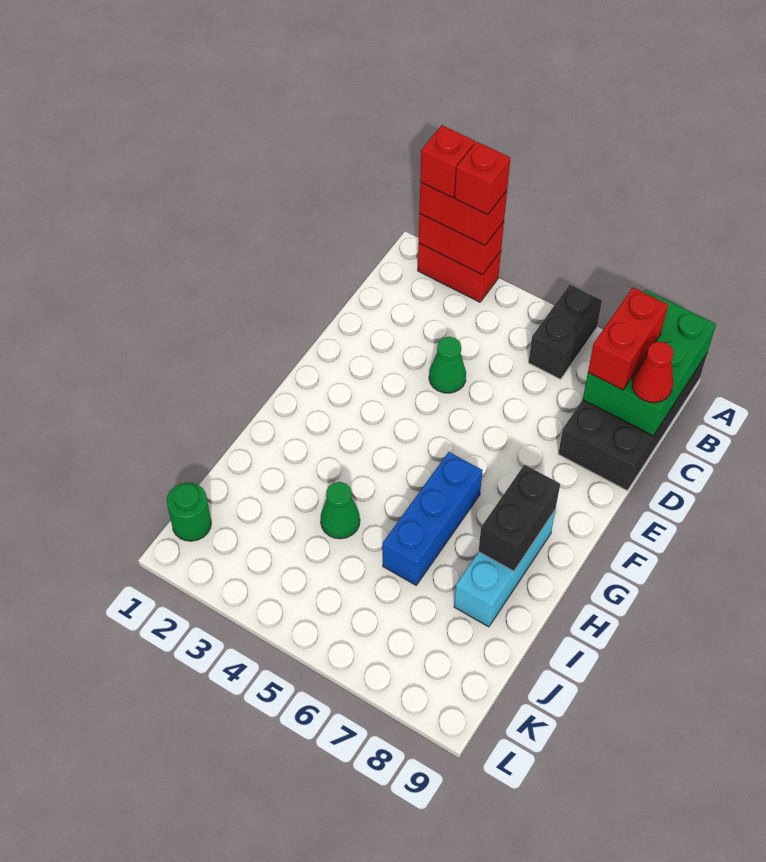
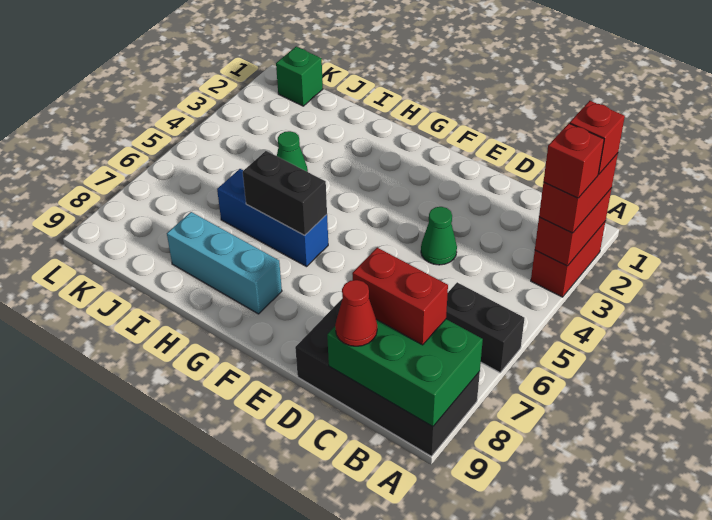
black brick G8:H8 level 2 -> black brick G6:H6 level 2
green round brick K1 level 1 -> green brick K1 level 1

